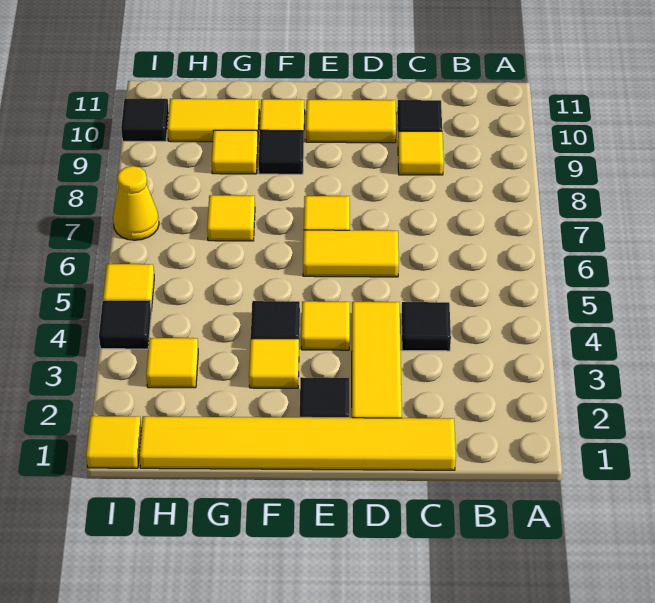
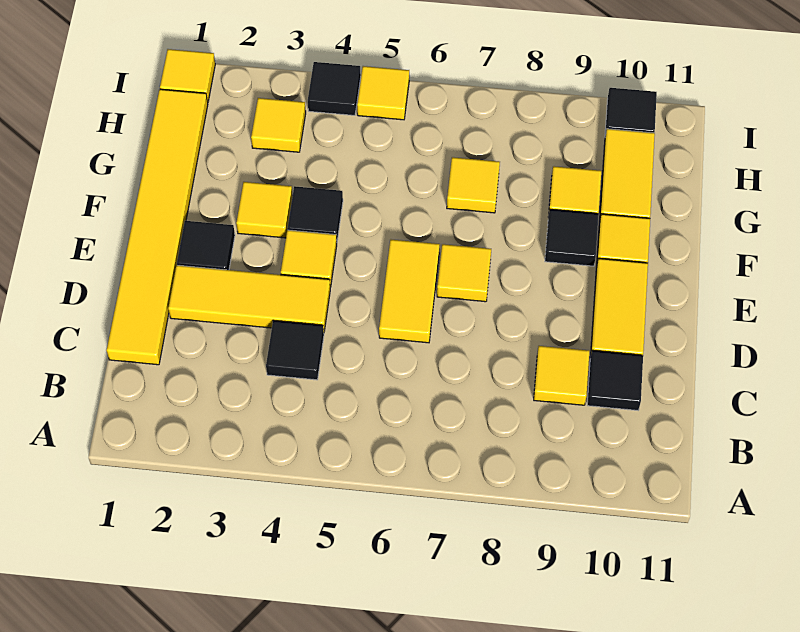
yellow cone I7 level 1 -> none

